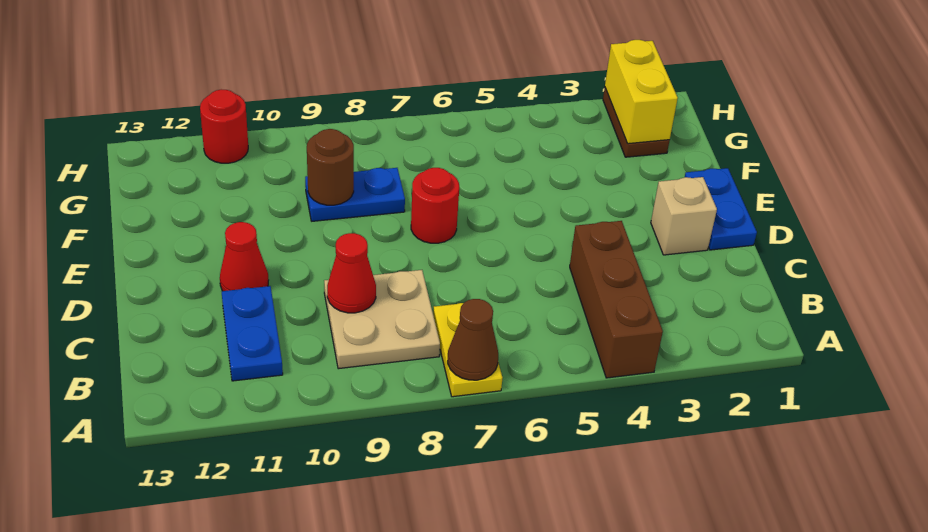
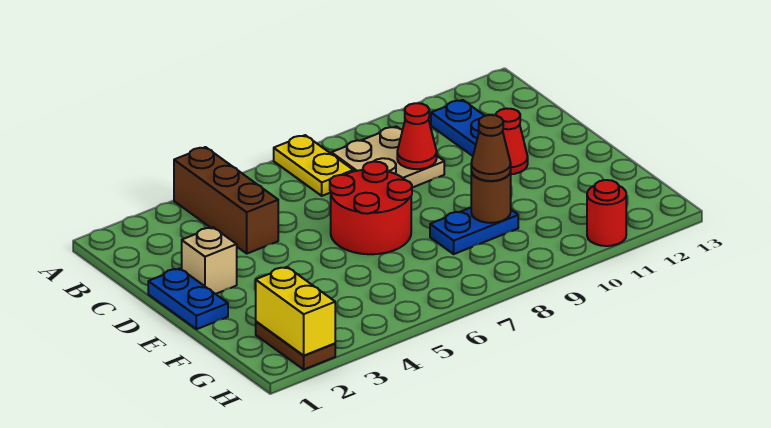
brown cone A7 level 2 -> brown cone F9 level 3
red round brick E7 level 1 -> red round brick D6:E7 level 1

